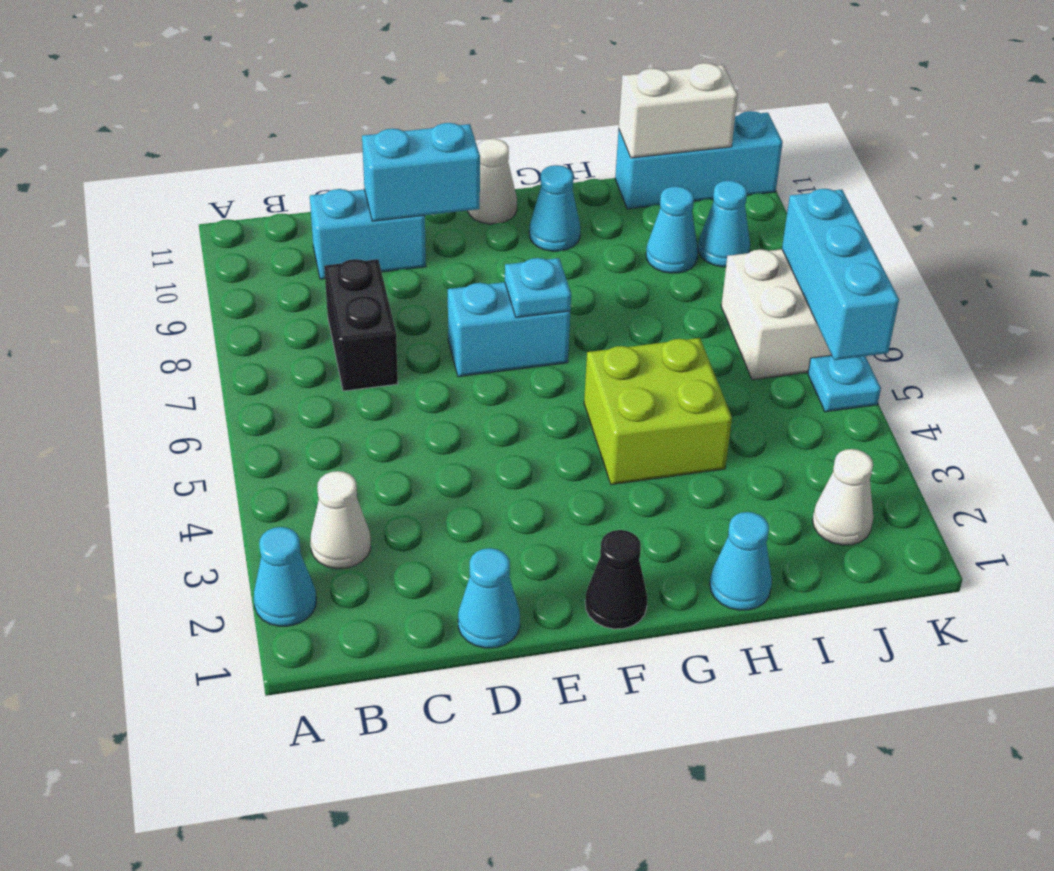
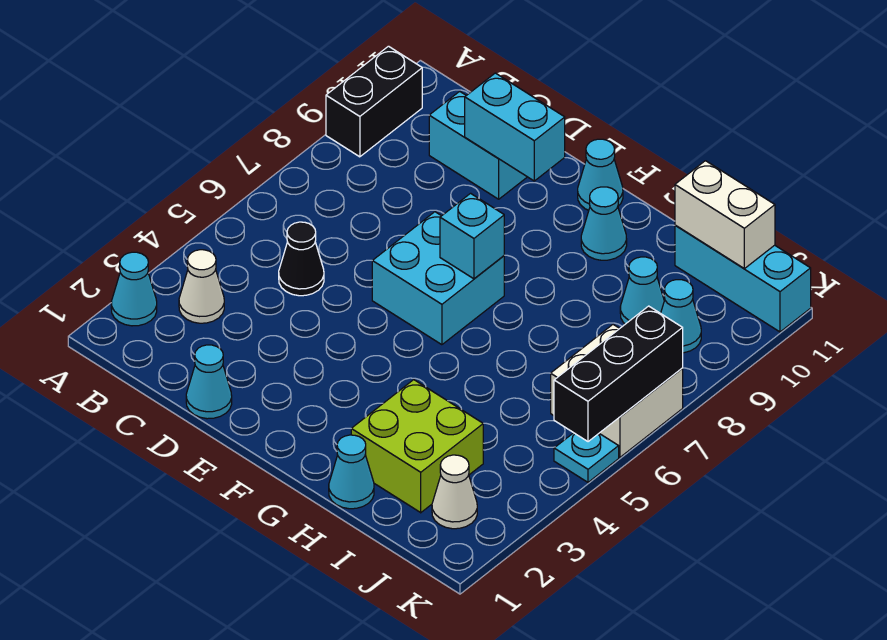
black brick C7:C8 level 1 -> black brick A9:A10 level 1
cyan brick E7:F7 level 1 -> cyan brick E6:F7 level 1
black cone F1 level 1 -> black cone C5 level 1
cyan plate F7 level 2 -> cyan brick F7 level 2
white cone F11 level 1 -> cyan cone F11 level 1
lime brick G4:H5 level 1 -> lime brick H2:I3 level 1
cyan brick K5:K7 level 2 -> black brick K5:K7 level 2

